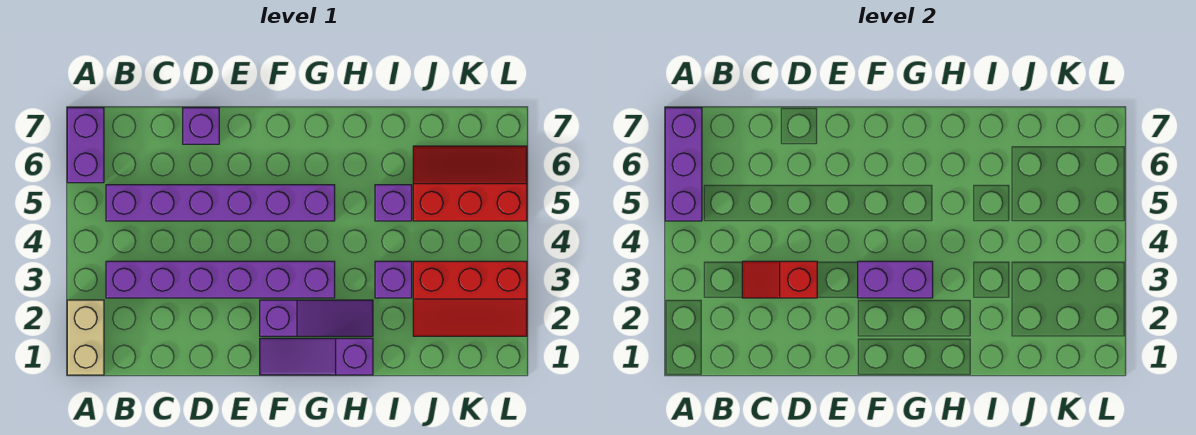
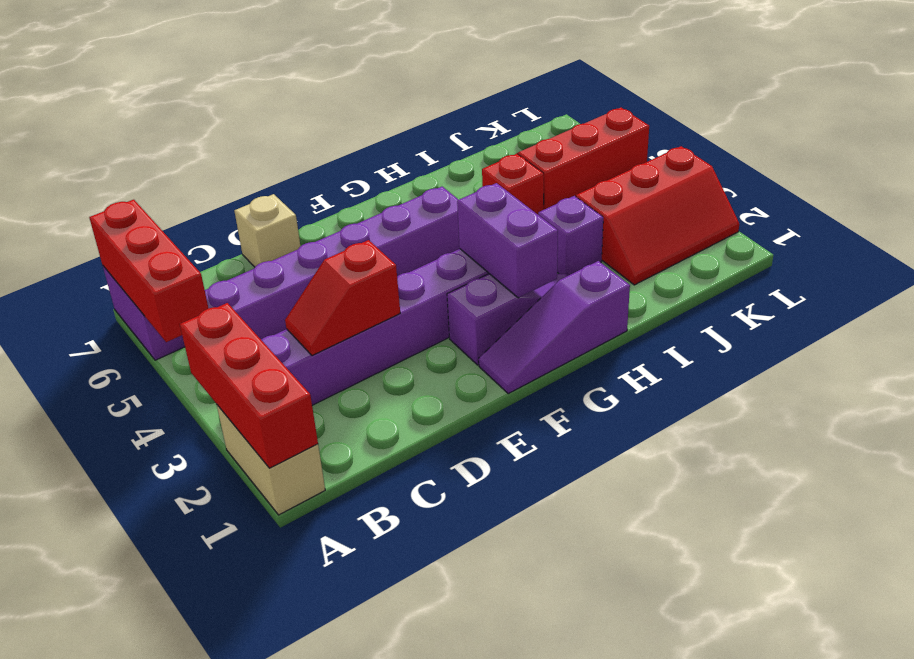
none -> red brick A1:A3 level 2
purple brick A5:A7 level 2 -> red brick A5:A7 level 2
purple brick D7 level 1 -> tan brick D7 level 1
purple brick F3:G3 level 2 -> purple brick G2:G3 level 2
purple brick I5 level 1 -> red brick I5 level 1

